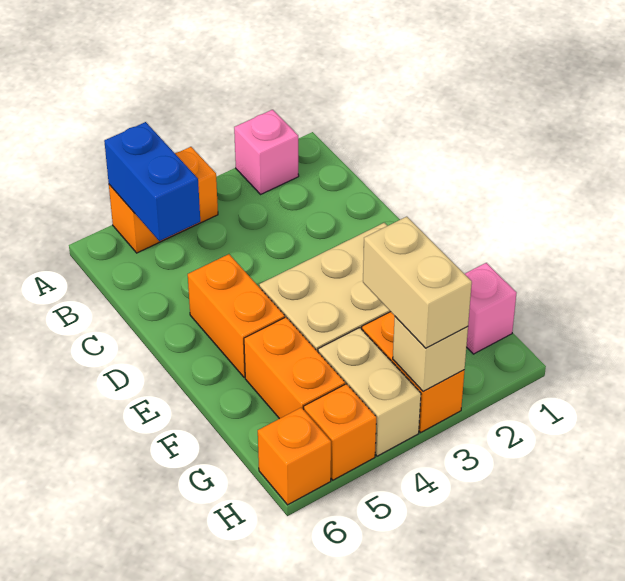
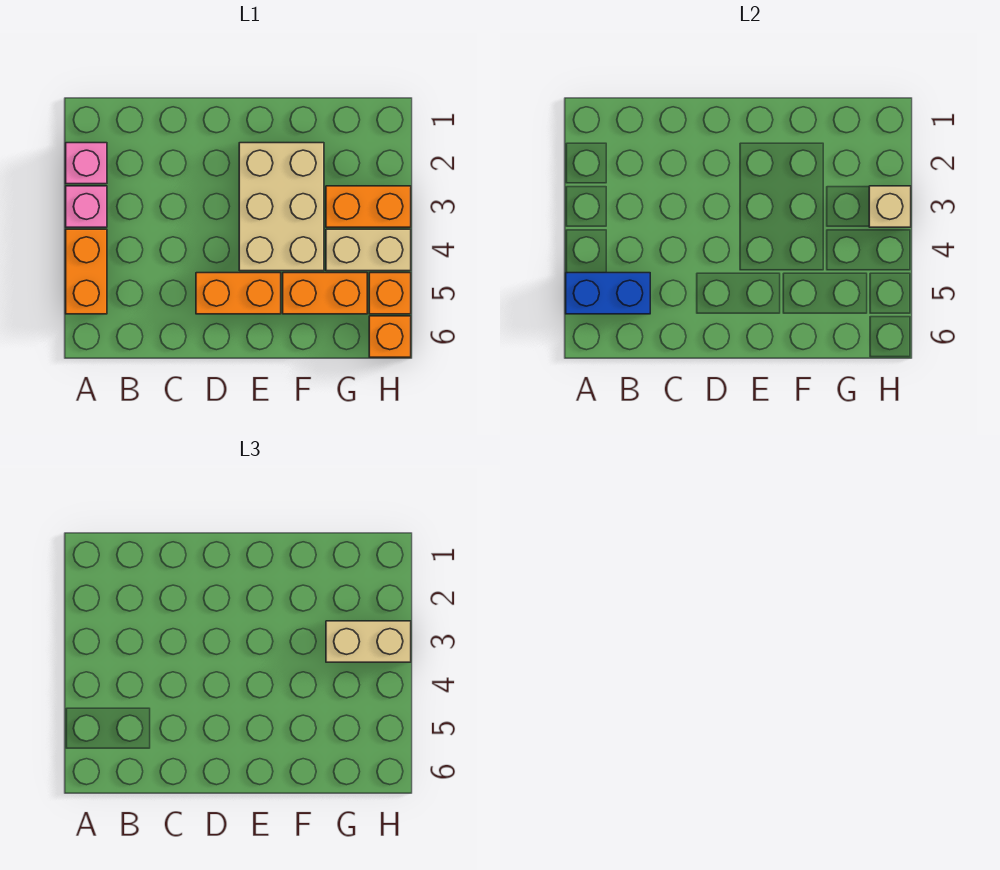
pink brick G1 level 1 -> pink brick A3 level 1

